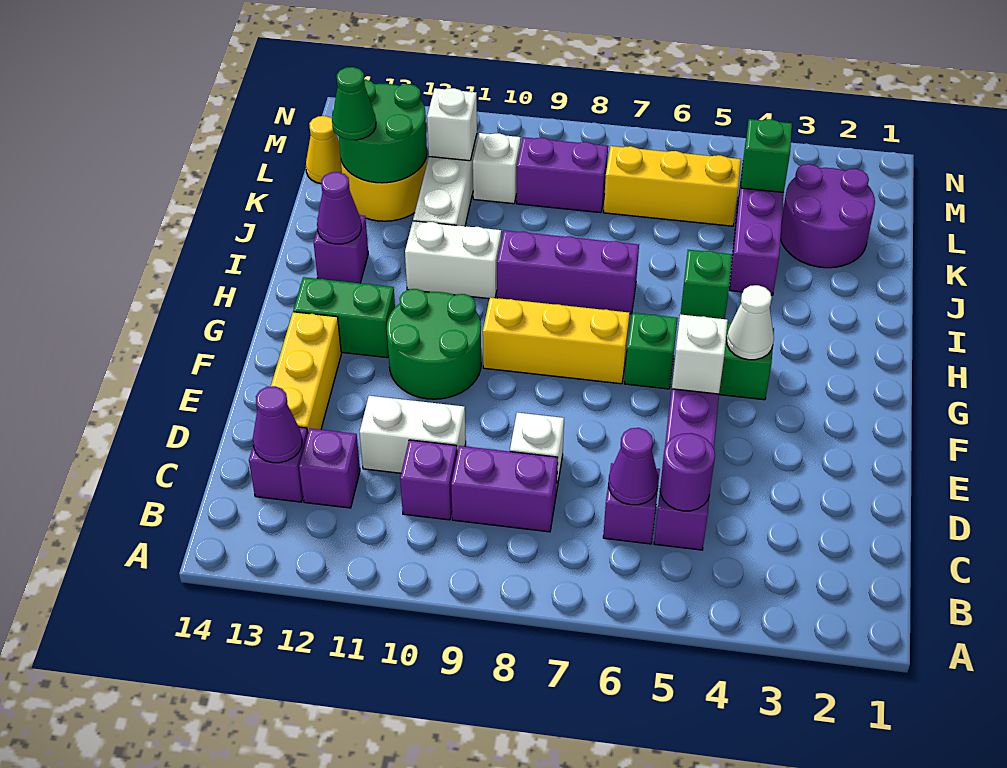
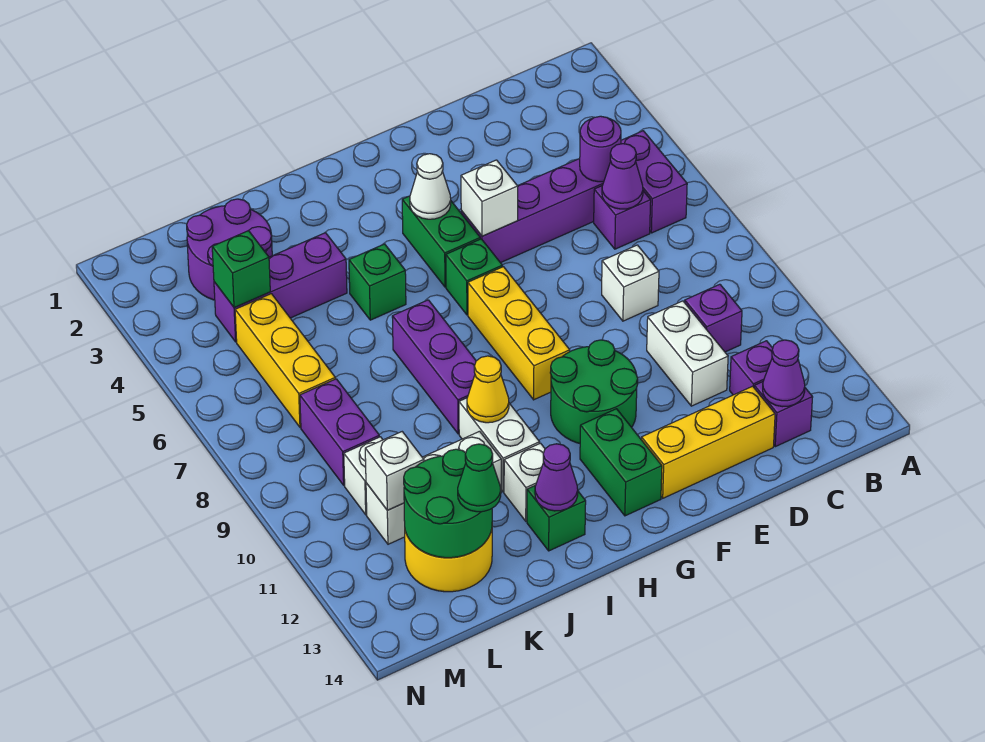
purple brick C8:C9 level 1 -> purple brick B5:B6 level 1
none -> white brick I12 level 1
purple brick I13 level 1 -> green brick I13 level 1
yellow cone L14 level 1 -> yellow cone I10 level 2

